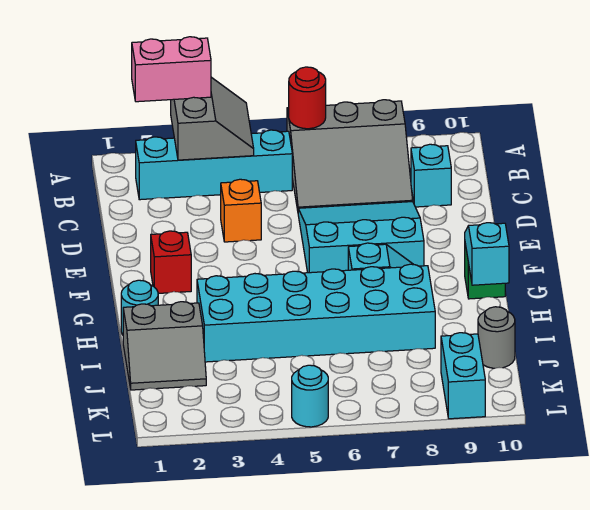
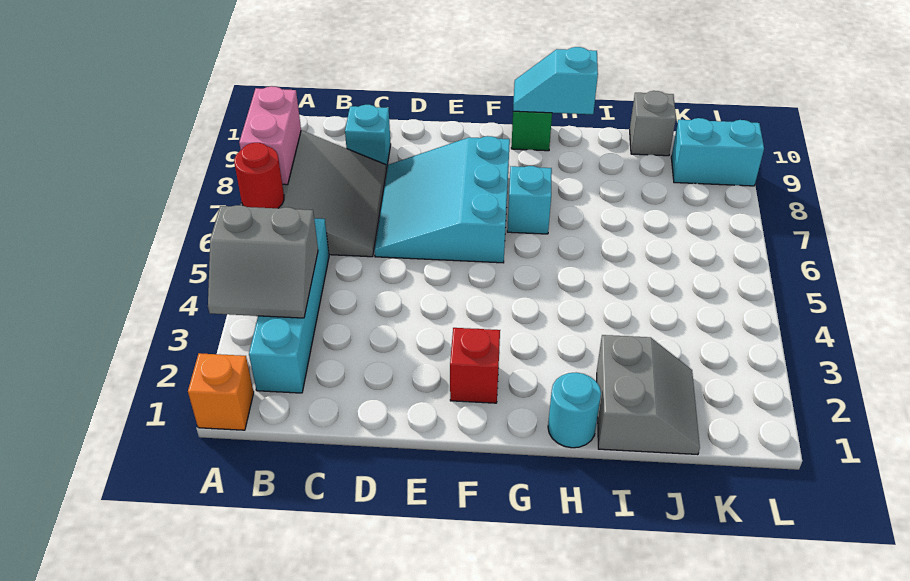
pink brick A2:A3 level 3 -> pink brick A7:A8 level 2
grey slope A3:B4 level 2 top 3 -> grey slope A3:B4 level 2 top 4
orange brick D4 level 1 -> orange brick A1 level 1
cyan brick H3:I8 level 1 -> none
grey round brick J10 level 1 -> grey brick J10 level 1
cyan round brick L5 level 1 -> none

